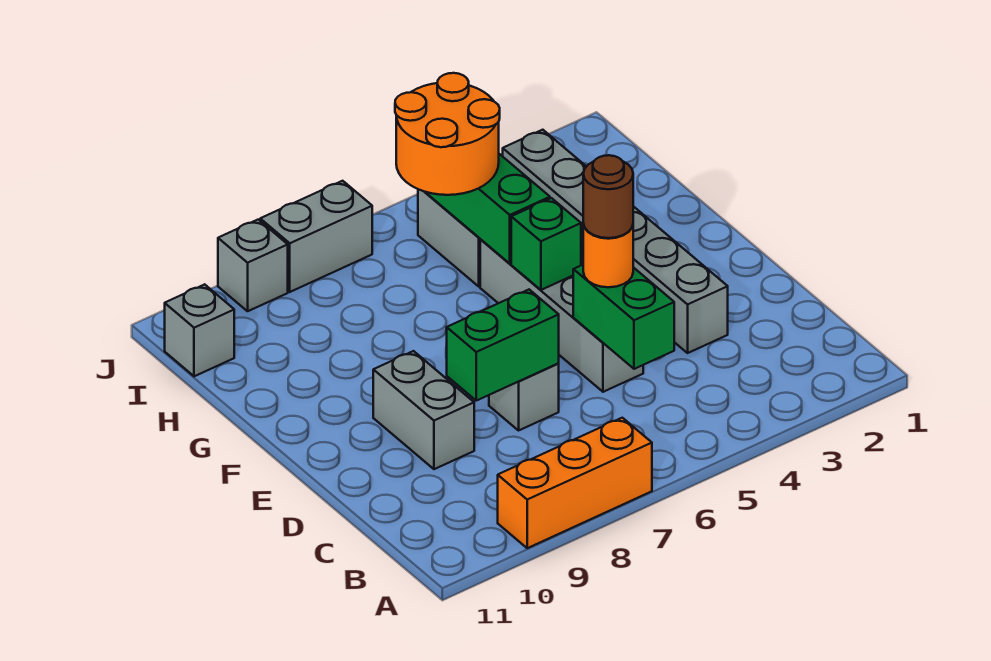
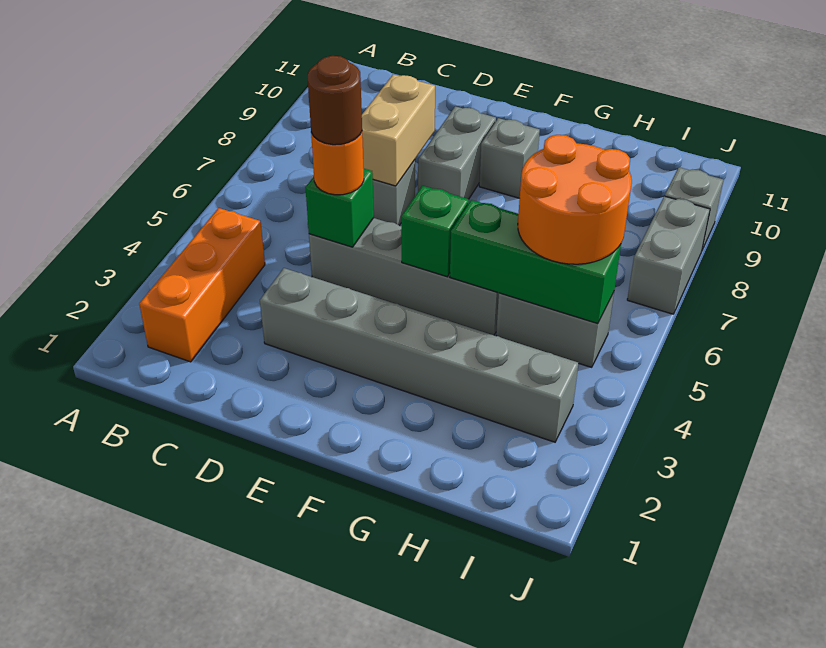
orange brick A7:A9 level 1 -> orange brick B2:B4 level 1
green brick C5:D5 level 2 -> green brick D5 level 2
green brick D7:D8 level 2 -> tan brick D7:D8 level 2
grey brick D9:E9 level 1 -> grey brick E8:E9 level 1
grey brick I11 level 1 -> grey brick F9 level 1

